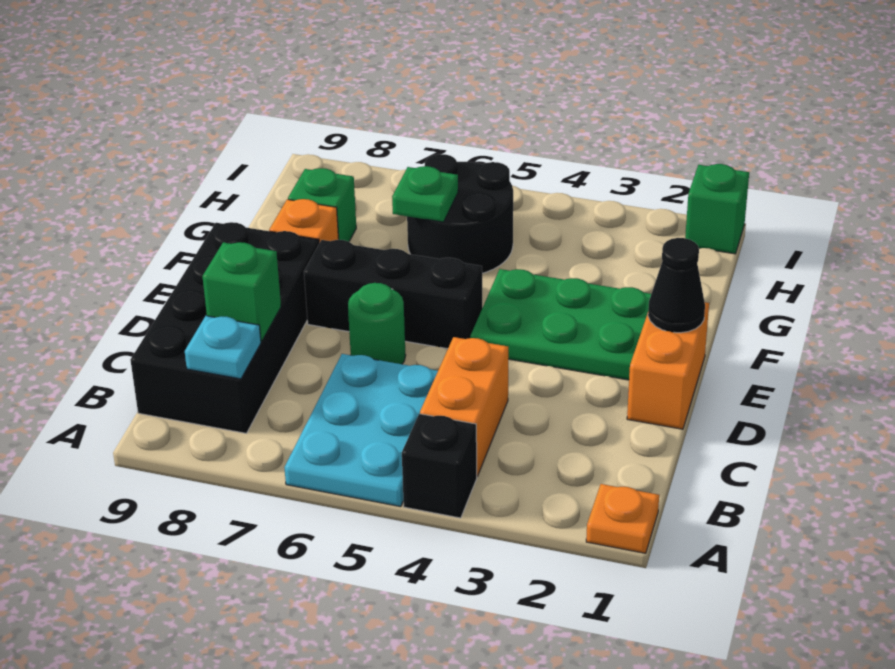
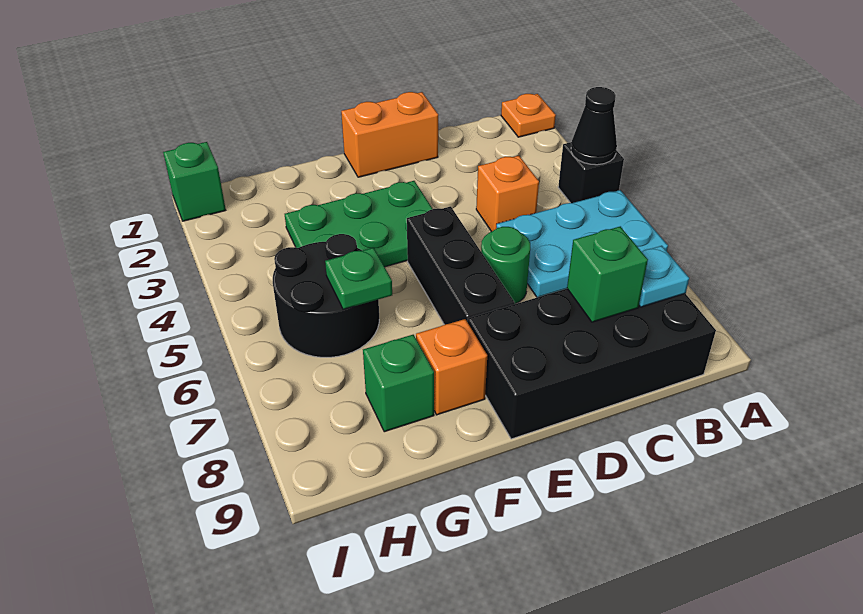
orange brick B4:C4 level 1 -> orange brick C4 level 1
black cone E1 level 2 -> black cone A4 level 2
green plate E2:F4 level 1 -> green plate E3:G4 level 1

